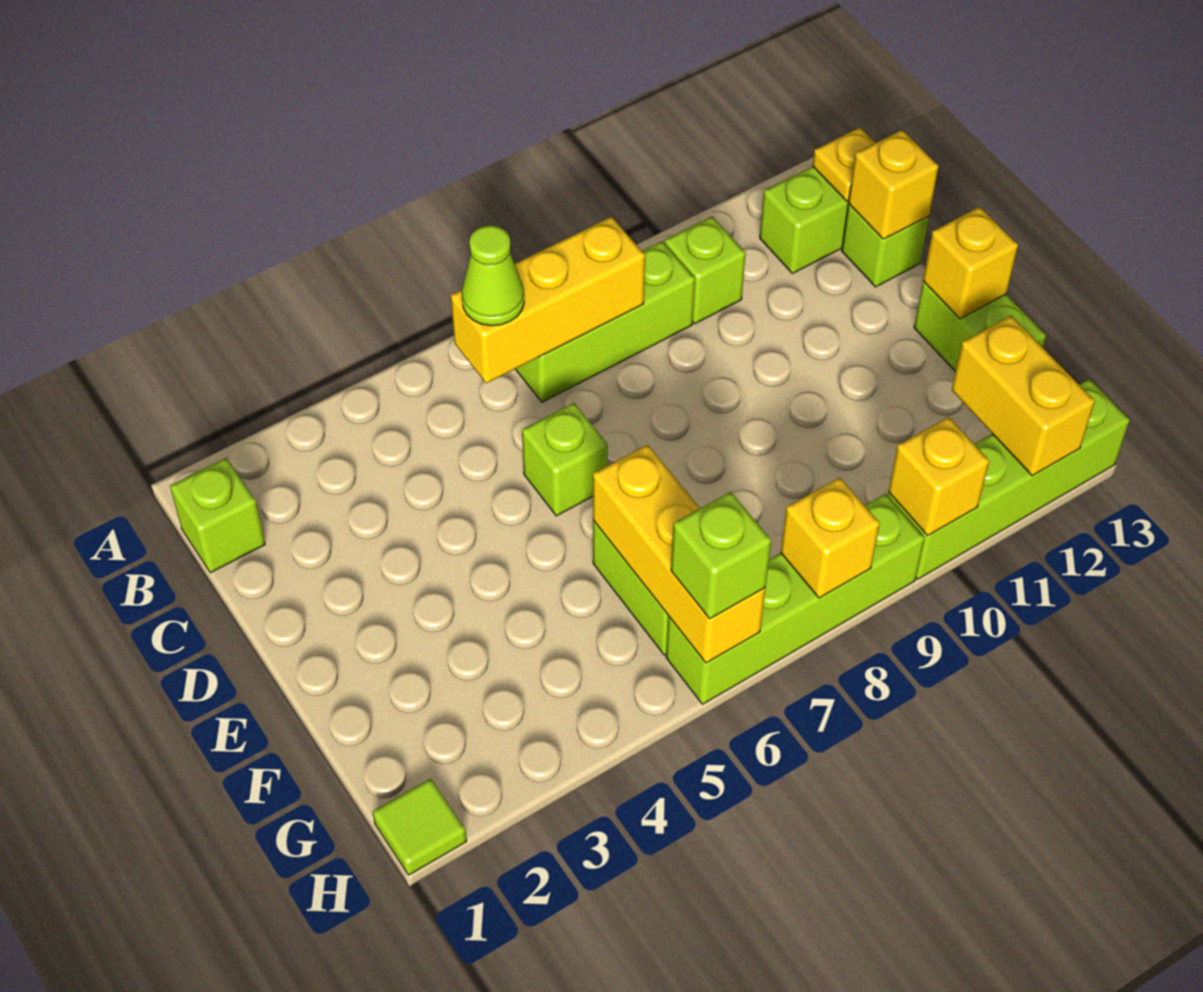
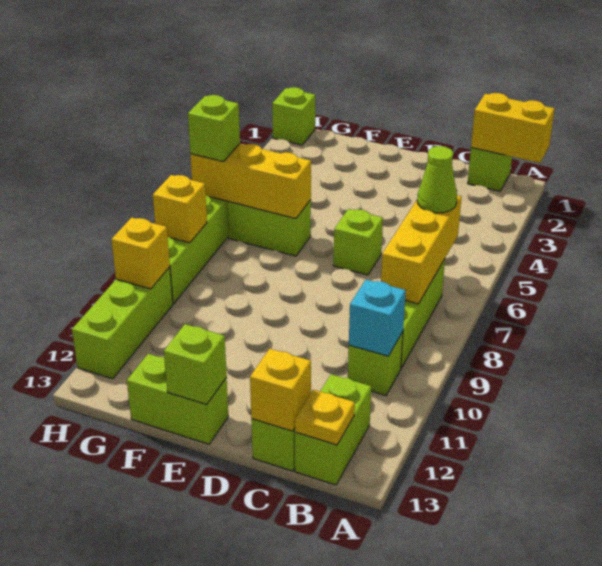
none -> cyan brick B10 level 2
yellow brick E13 level 2 -> lime brick E13 level 2
yellow brick G12:H12 level 2 -> yellow brick A1:B1 level 2
lime tile H1 level 1 -> lime brick H1 level 1
lime brick H10:H13 level 1 -> lime brick H10:H12 level 1

